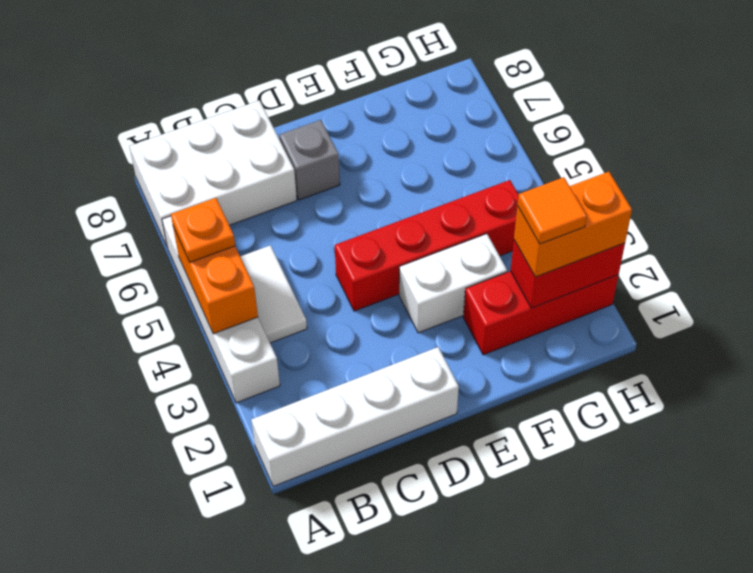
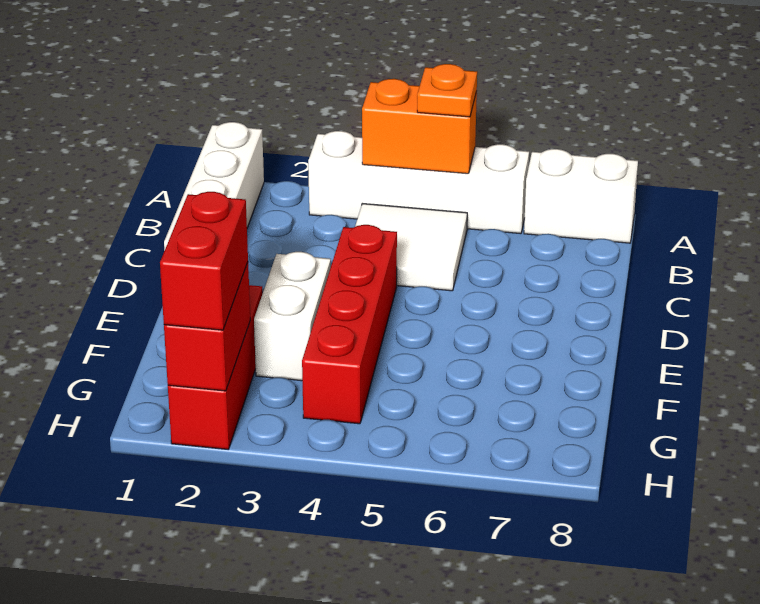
white brick A7:C8 level 1 -> white brick A7:A8 level 1
white tile B4:B5 level 1 -> white tile B4:C5 level 1
grey brick D7 level 1 -> none
orange brick G2:H2 level 3 -> red brick G2:H2 level 3
orange tile G2 level 4 -> none

